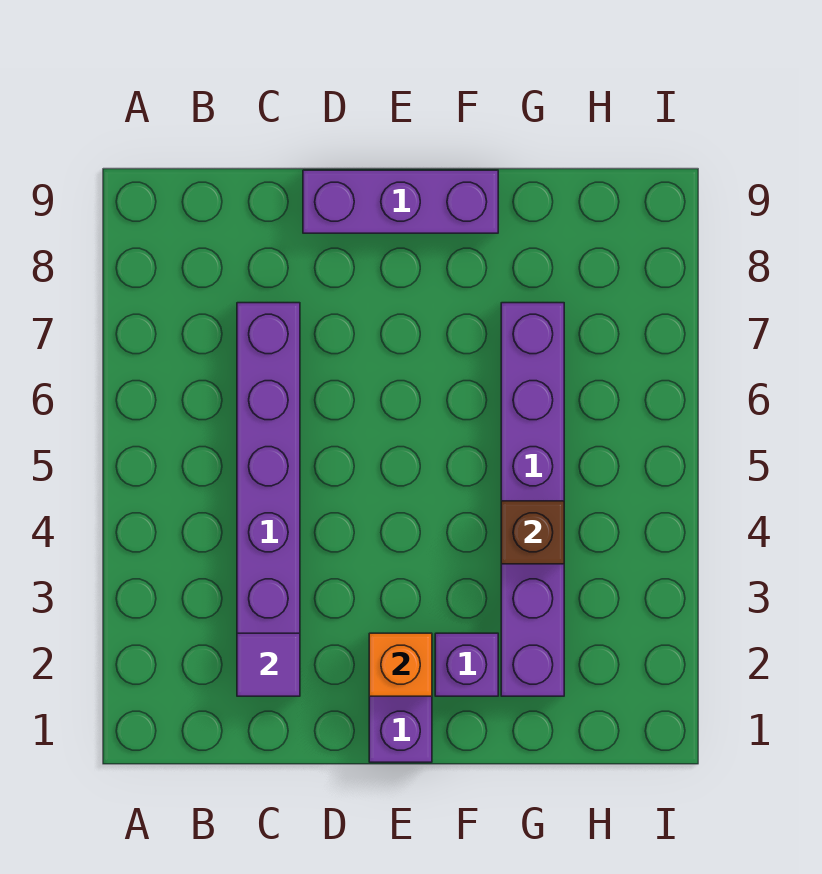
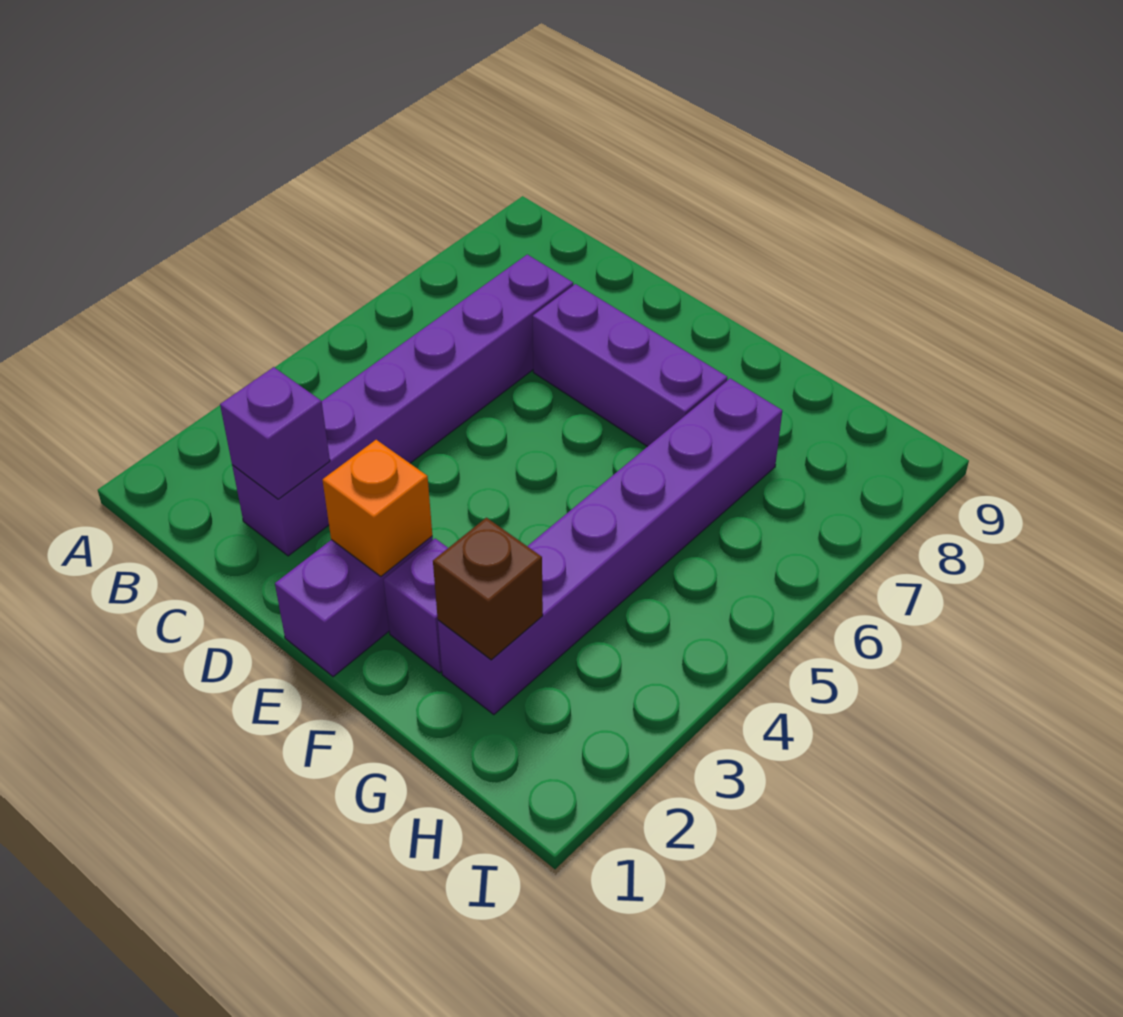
purple tile C2 level 2 -> purple brick C2 level 2
purple brick D9:F9 level 1 -> purple brick D7:F7 level 1
brown brick G4 level 2 -> brown brick G2 level 2

